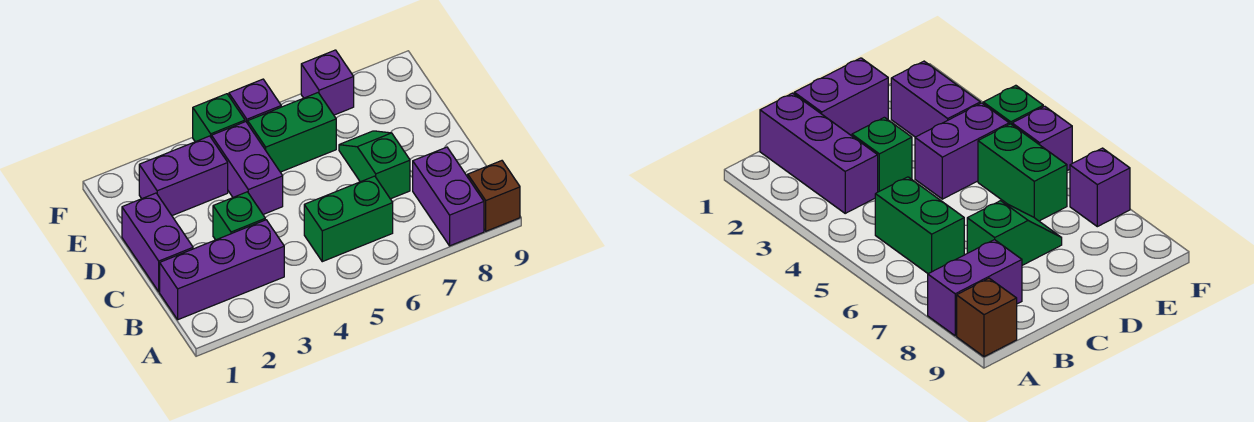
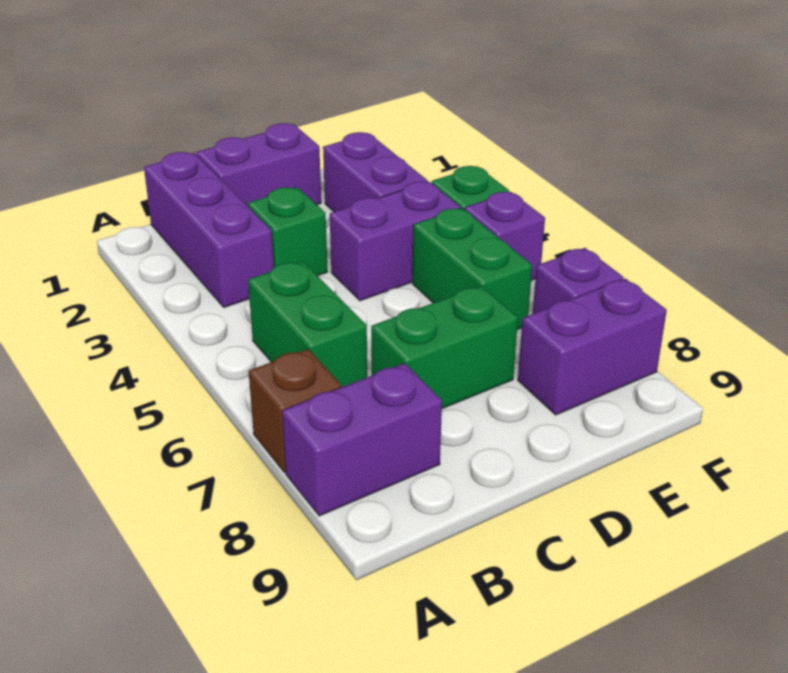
brown brick A9 level 1 -> brown brick A7 level 1
green slope C7:D7 level 1 top C -> green brick C7:D7 level 1
none -> purple brick E8:F8 level 1

